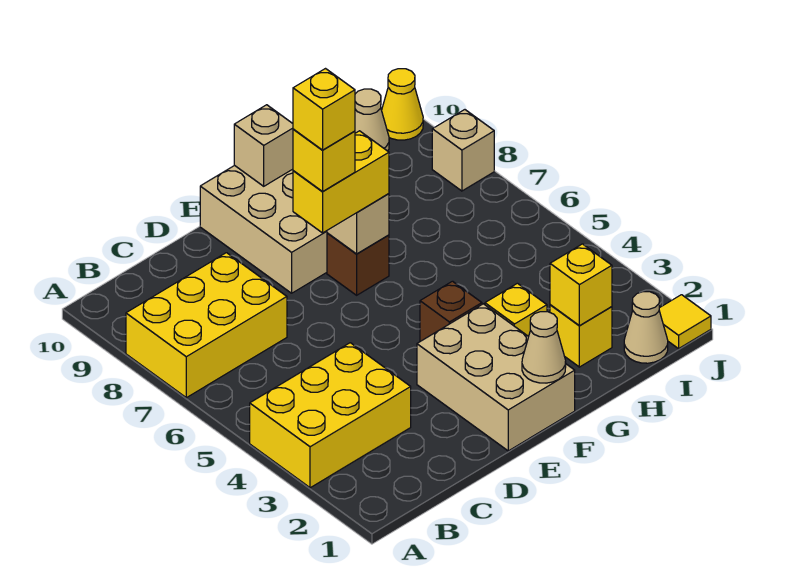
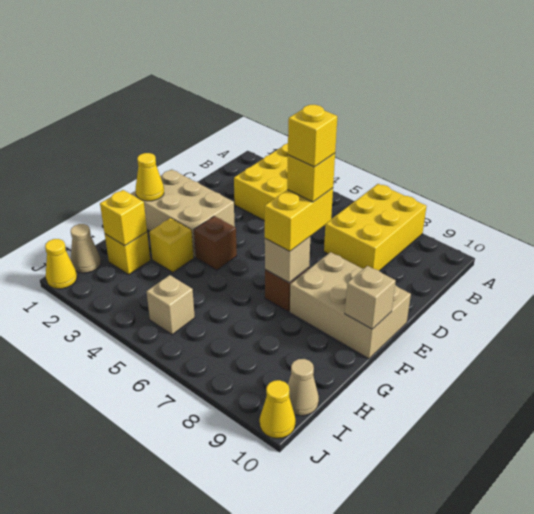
tan cone F1 level 2 -> yellow cone F1 level 2
yellow tile J1 level 1 -> yellow cone J1 level 1
tan brick J8 level 1 -> tan brick I5 level 1

